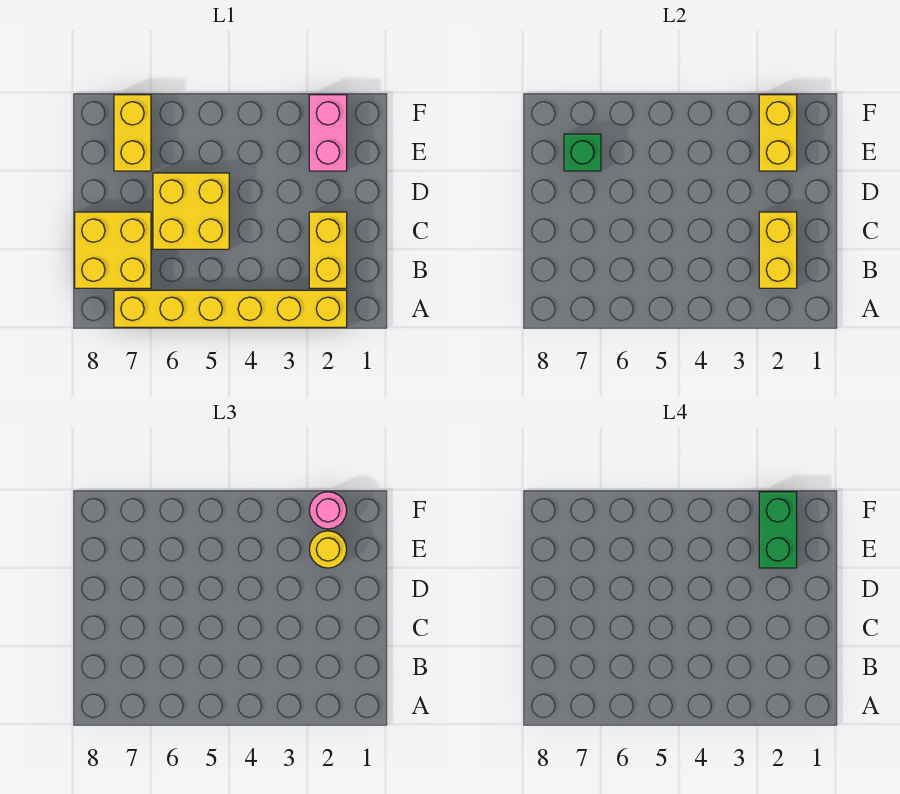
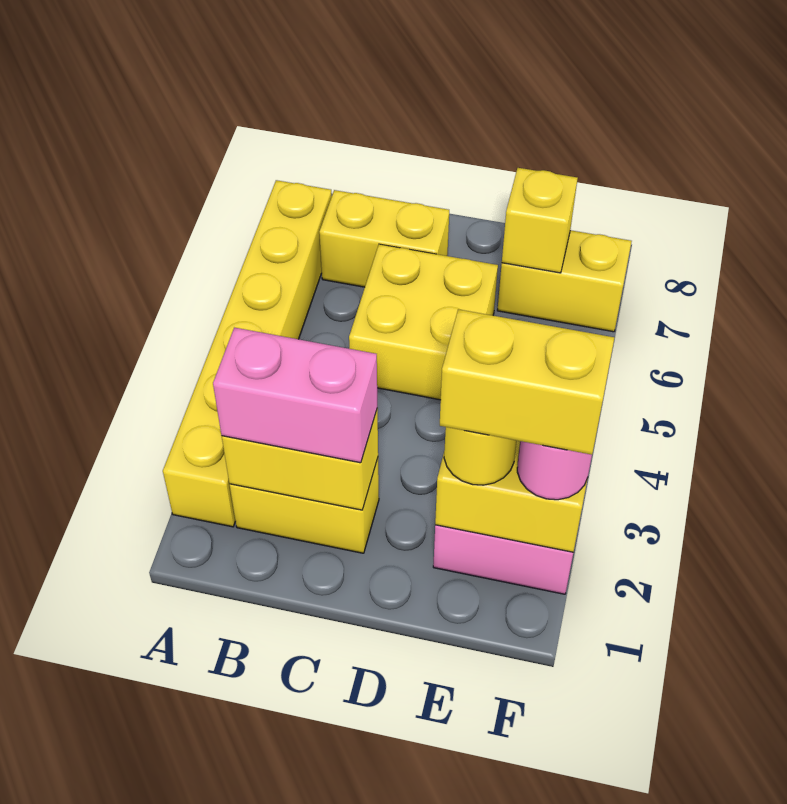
none -> pink brick B2:C2 level 3
yellow brick B7:C8 level 1 -> yellow brick B7:C7 level 1
green brick E2:F2 level 4 -> yellow brick E2:F2 level 4
green brick E7 level 2 -> yellow brick E7 level 2

